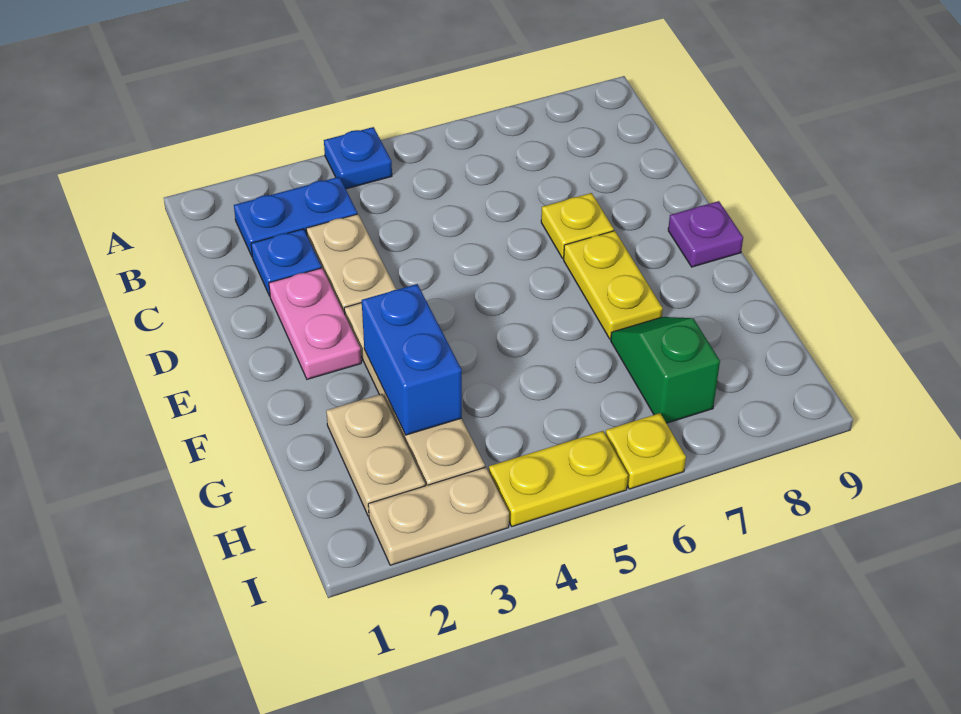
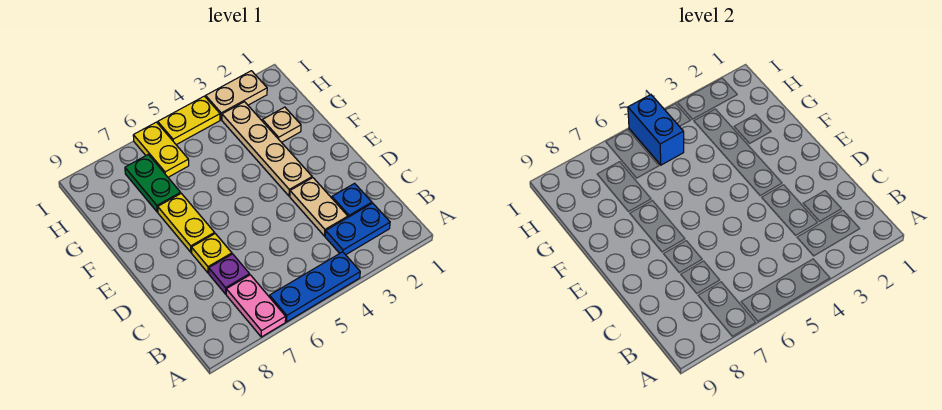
blue plate A4 level 1 -> blue plate A4:A6 level 1
pink plate D2:E2 level 1 -> pink plate A7:B7 level 1
purple plate E9 level 1 -> purple plate C7 level 1
blue brick F3:G3 level 2 -> blue brick H5:I5 level 2
tan plate G2:H2 level 1 -> tan plate G2 level 1
green slope G7:H7 level 1 top H -> green plate G7:H7 level 1
yellow plate I6 level 1 -> yellow plate H6:I6 level 1

